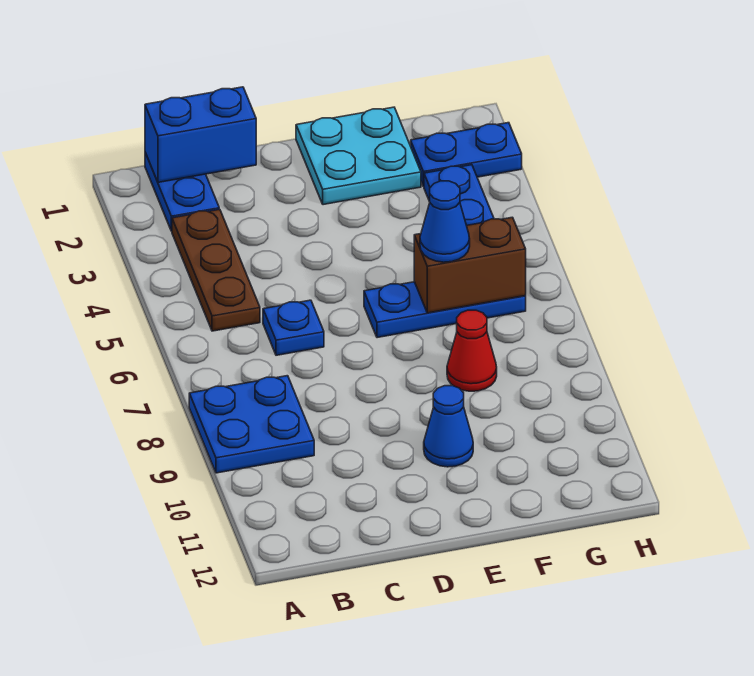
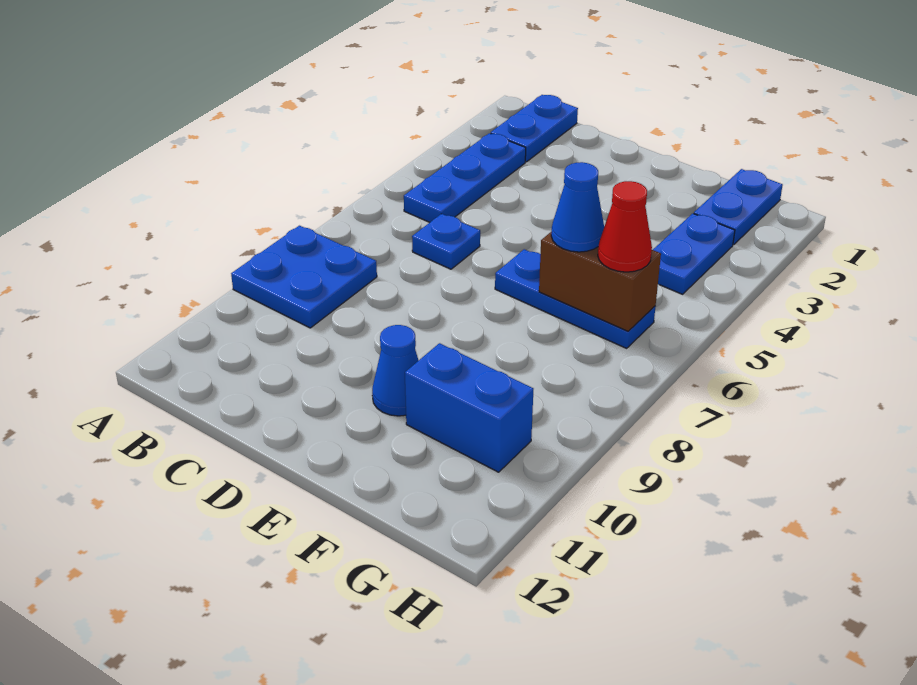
blue brick B1:C1 level 2 -> blue brick F10:G10 level 1
brown plate B3:B5 level 1 -> blue plate B3:B5 level 1
cyan plate E1:F2 level 1 -> none
red cone F8 level 1 -> red cone G6 level 3
blue plate G2:H2 level 1 -> blue plate G1:G2 level 1

